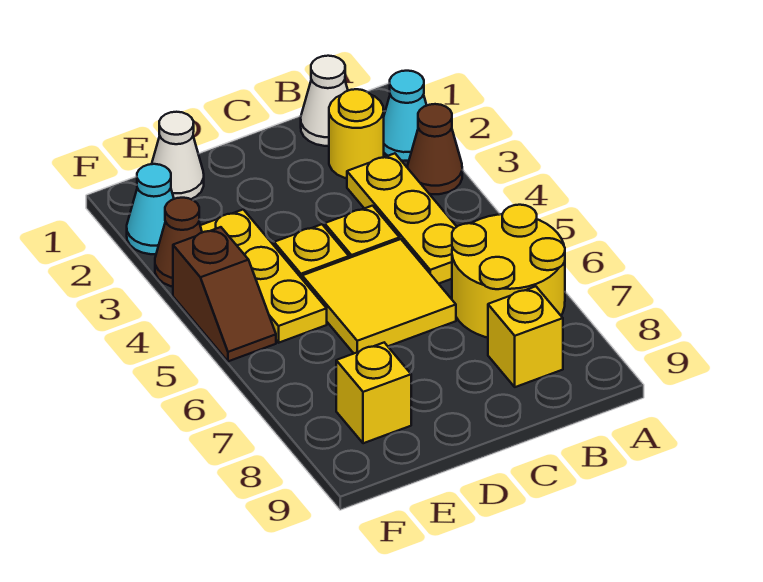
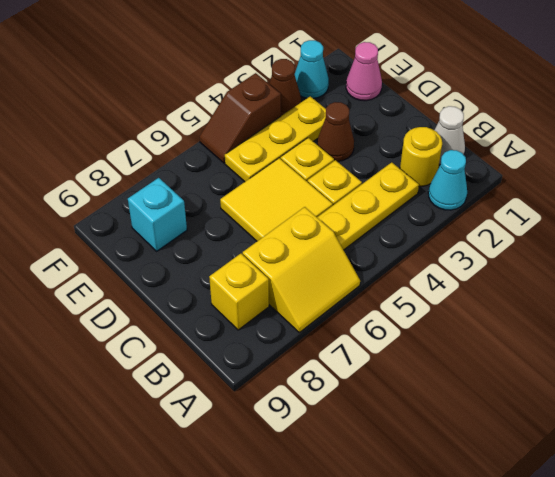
brown cone A3 level 1 -> brown cone D3 level 1
yellow round brick A6:B7 level 1 -> yellow slope A6:B7 level 1 top B
white cone E1 level 1 -> pink cone E1 level 1
yellow brick E8 level 1 -> cyan brick E8 level 1

